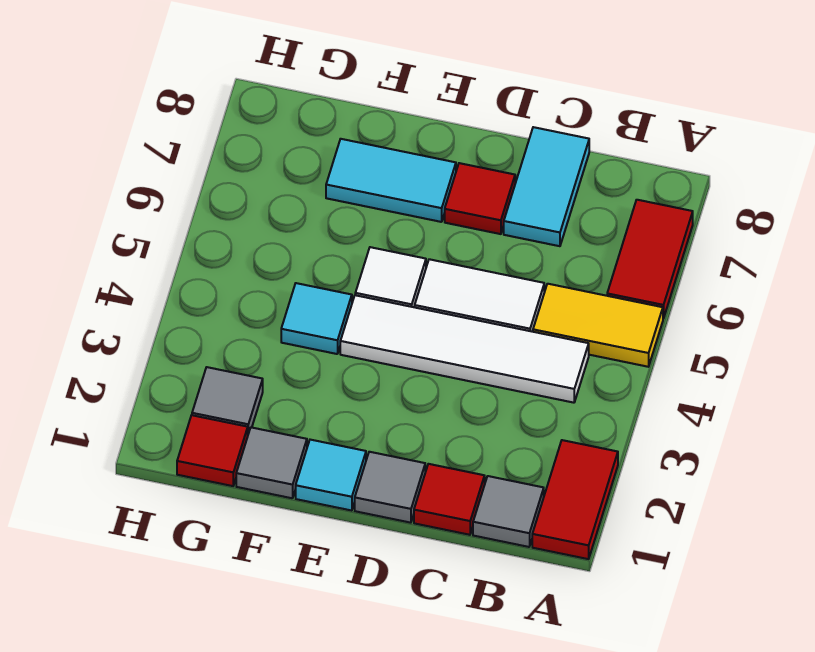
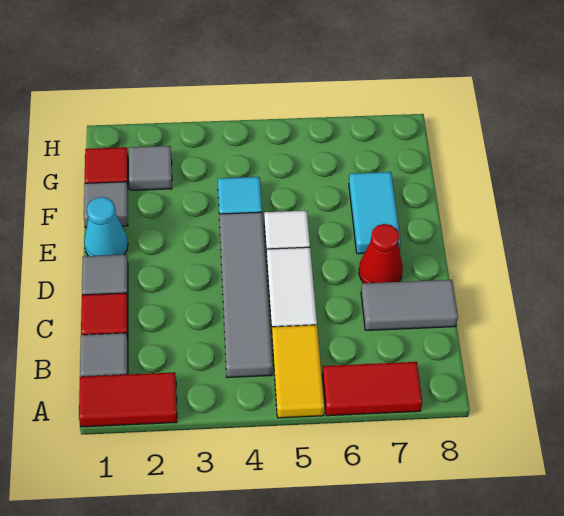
white tile B4:E4 level 1 -> grey tile B4:E4 level 1
cyan tile C7:C8 level 1 -> grey tile C7:C8 level 1
red tile D7 level 1 -> red cone D7 level 1
cyan tile E1 level 1 -> cyan cone E1 level 1

